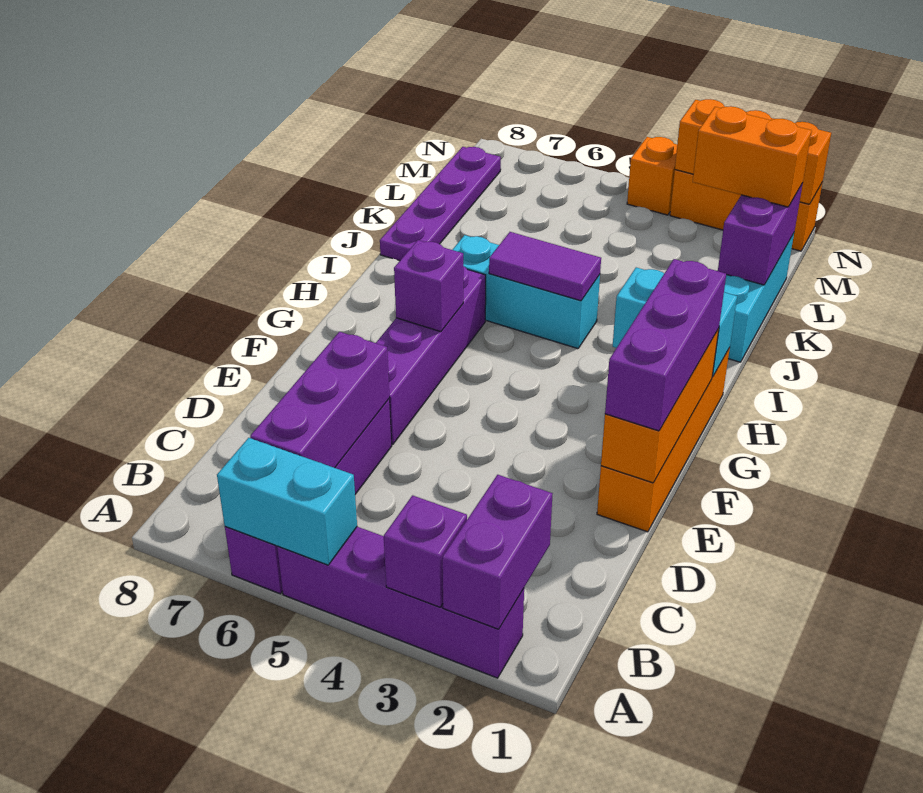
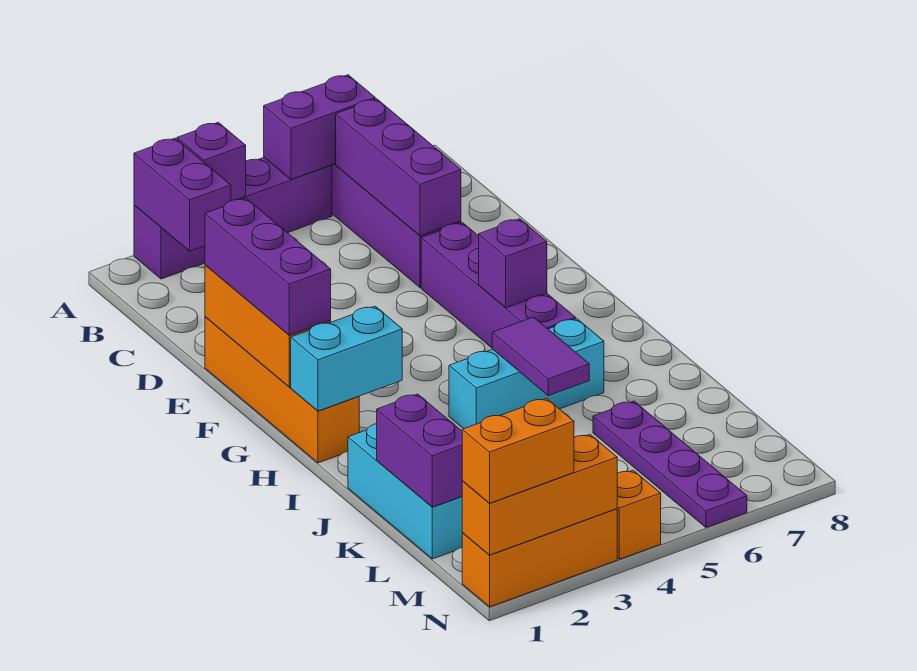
cyan brick A5:A6 level 2 -> purple brick A5:A6 level 2
purple tile I4:I5 level 2 -> purple tile I5:J5 level 2
purple plate J8:M8 level 1 -> purple plate K6:N6 level 1
orange brick L1:L2 level 3 -> orange brick N1:N2 level 3

